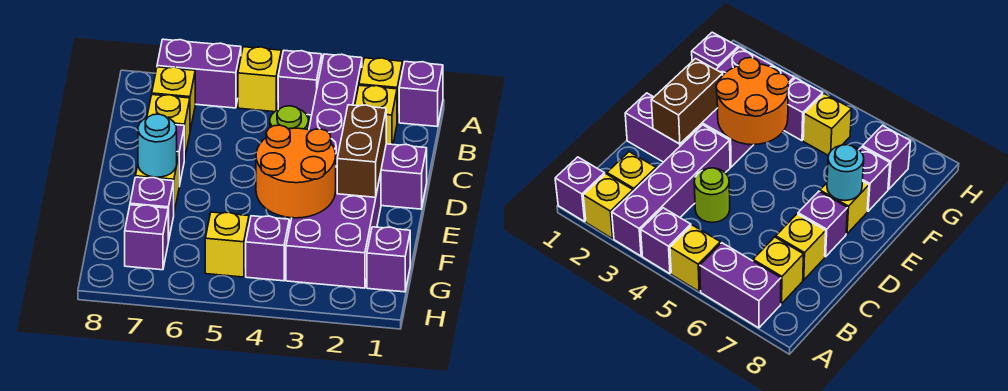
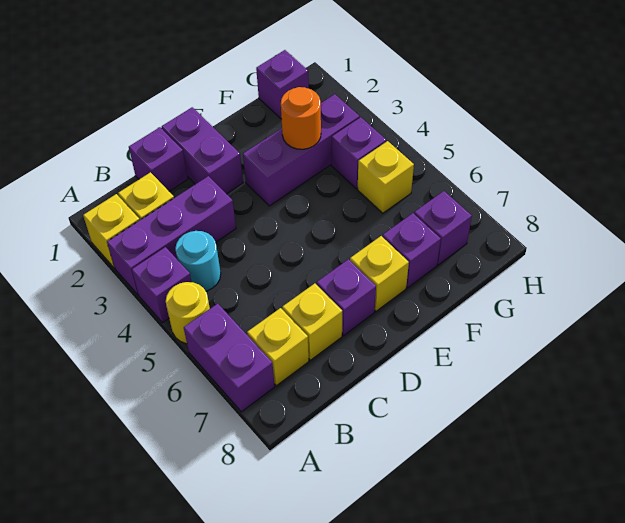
purple brick A1 level 1 -> purple brick C1 level 1
purple brick A3:D3 level 1 -> purple brick A3:C3 level 1
yellow brick A5 level 1 -> yellow round brick A5 level 1
lime round brick C4 level 1 -> none
brown brick D2:E2 level 2 -> none
purple brick E2:G3 level 1 -> purple brick E3:G3 level 1
orange round brick E3:F4 level 2 -> orange round brick F3 level 2
cyan round brick E7 level 2 -> cyan round brick B4 level 1

